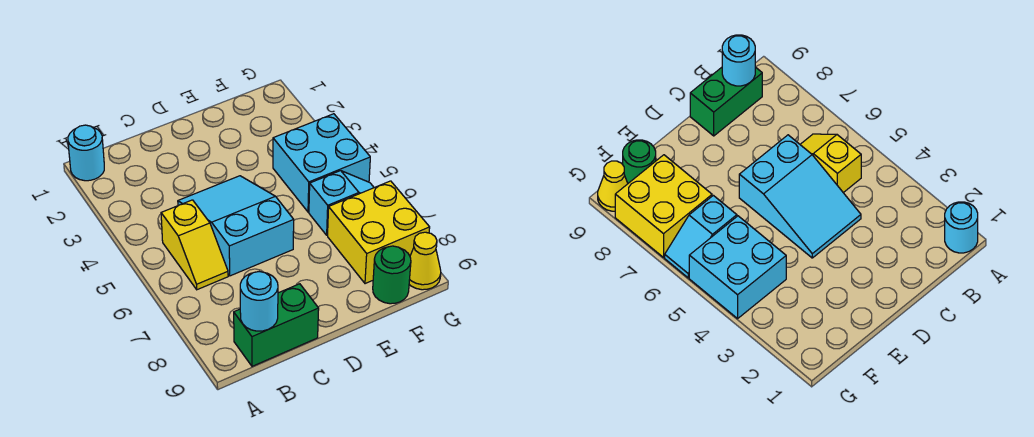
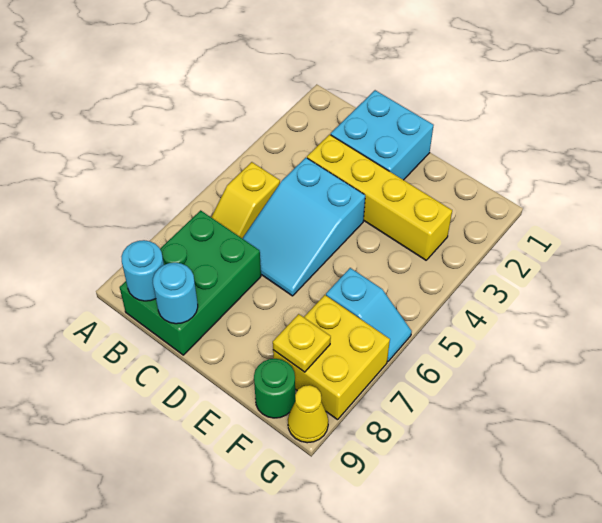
cyan round brick A1 level 1 -> cyan round brick C9 level 2
green brick B9:C9 level 1 -> green brick B7:C9 level 1
none -> yellow brick C3:F3 level 1
cyan slope C4:D6 level 1 top 6 -> cyan slope C4:D6 level 1 top 4
cyan brick F4:G5 level 1 -> cyan brick C1:D2 level 1
none -> yellow plate F8 level 2

